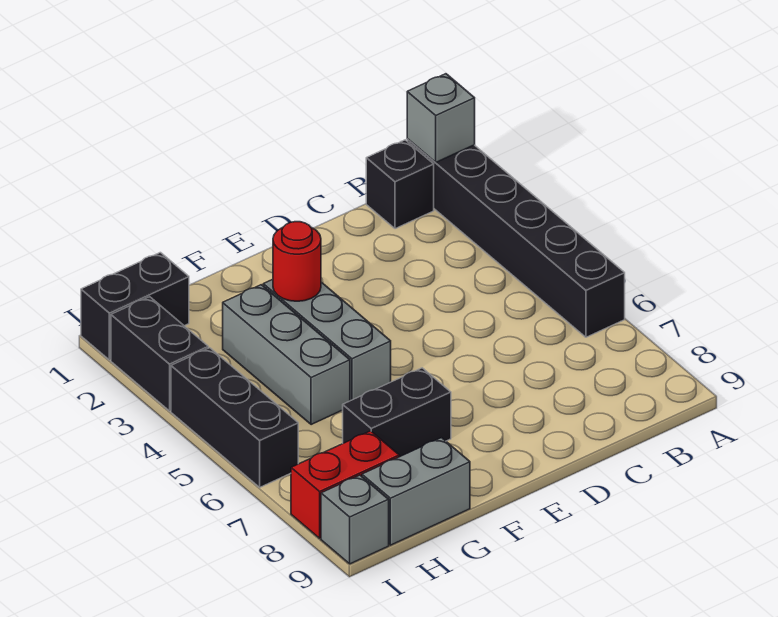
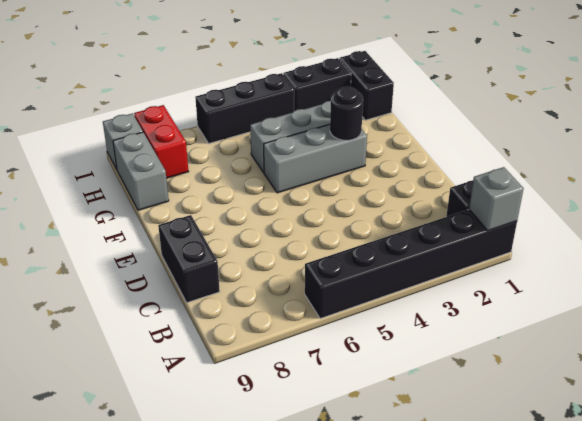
red round brick F3 level 2 -> black round brick F3 level 2
black brick F7:G7 level 1 -> black brick C9:D9 level 1

